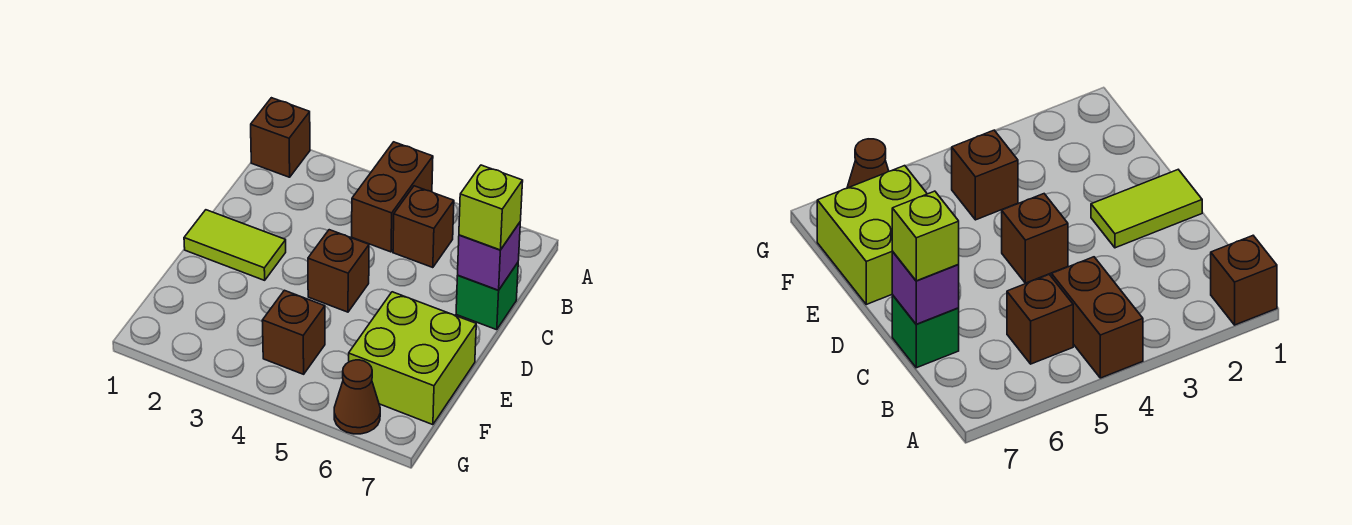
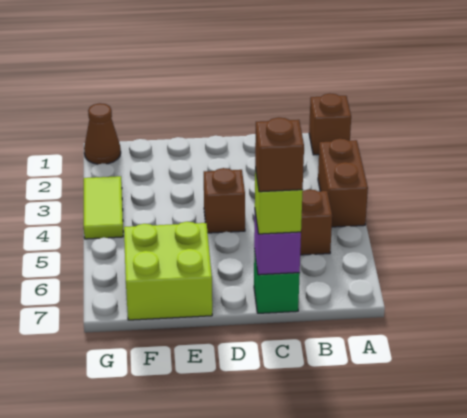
brown brick A4:B4 level 1 -> brown brick A3:A4 level 1
lime tile D1:D2 level 1 -> lime tile G3:G4 level 1
brown brick F4 level 1 -> brown brick C7 level 4
brown cone G6 level 1 -> brown cone G1 level 1

